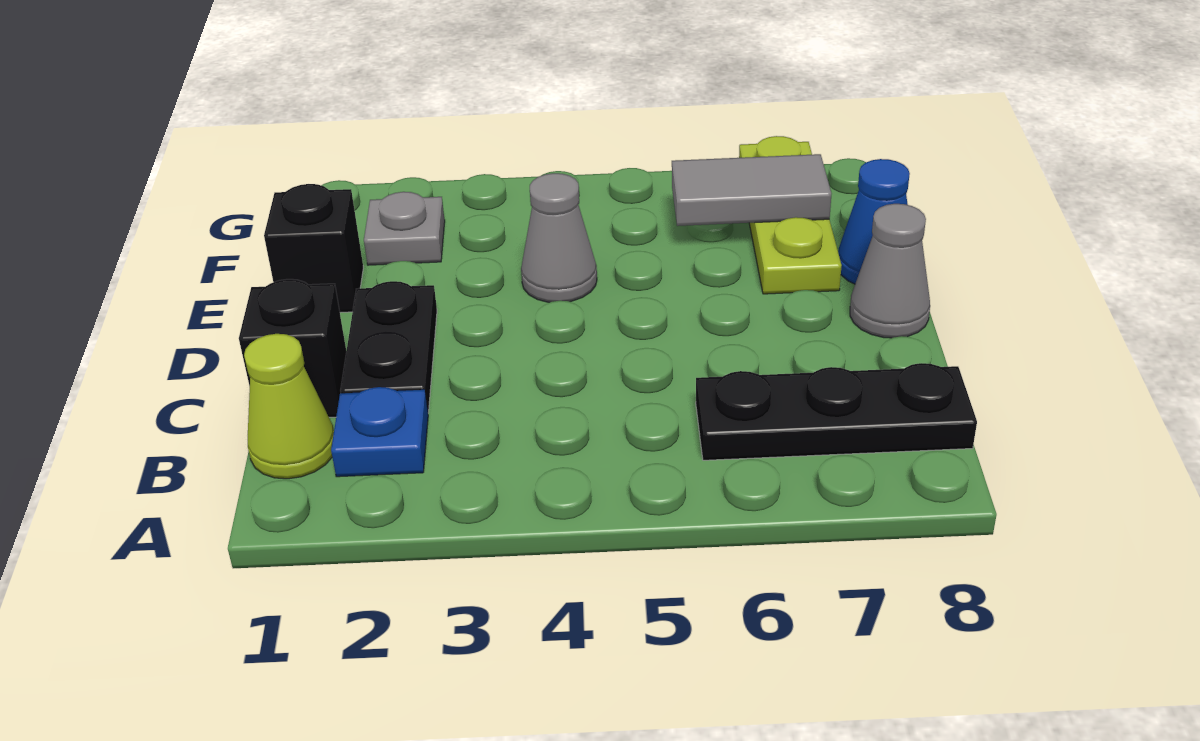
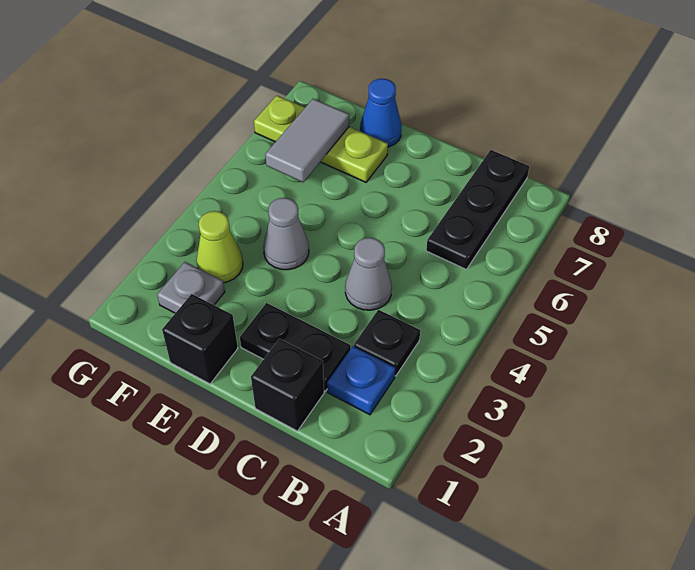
lime cone B1 level 1 -> lime cone F3 level 1
none -> black plate B3 level 1
grey cone D8 level 1 -> grey cone C4 level 1

